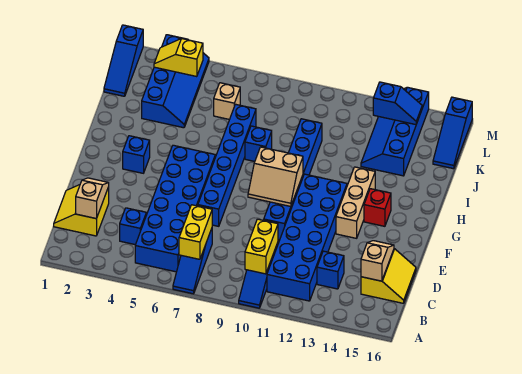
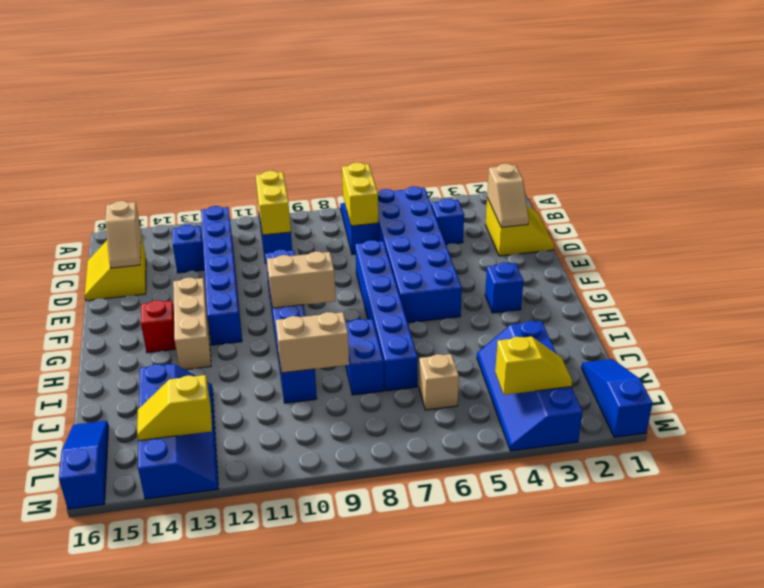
blue brick B11:G12 level 1 -> blue brick B12:G12 level 1
blue brick I8 level 1 -> blue brick I8:J8 level 1
none -> tan brick J9:J10 level 2
blue slope L13:L14 level 2 top 13 -> yellow slope L13:L14 level 2 top 13

